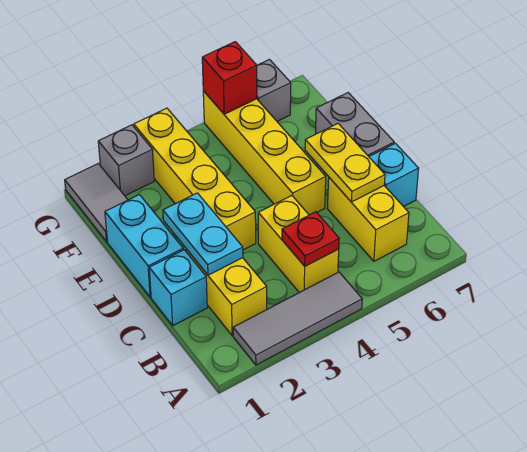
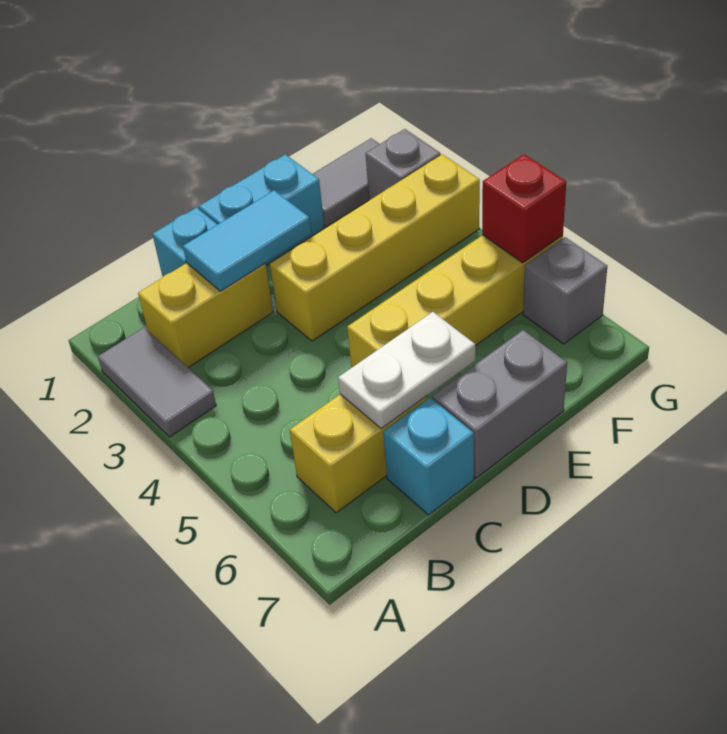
grey tile A2:A4 level 1 -> grey tile A2:A3 level 1
yellow brick B4:C4 level 1 -> none
red plate B4 level 2 -> none
cyan plate C2:D2 level 2 -> cyan tile C2:D2 level 2
yellow plate C6:D6 level 2 -> white plate C6:D6 level 2

